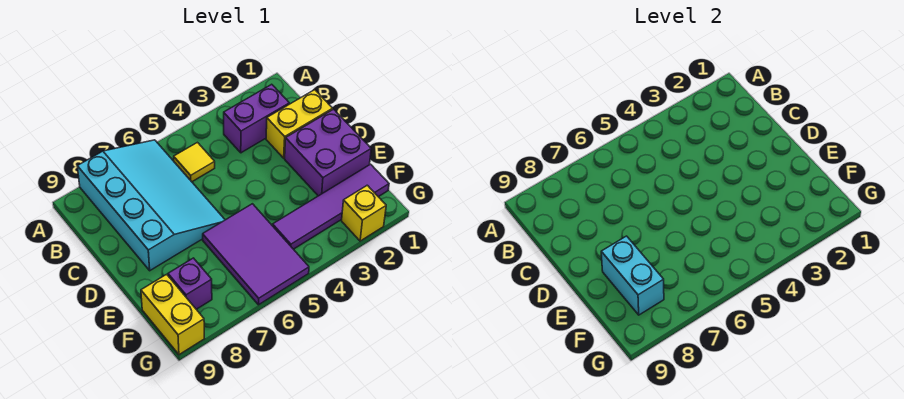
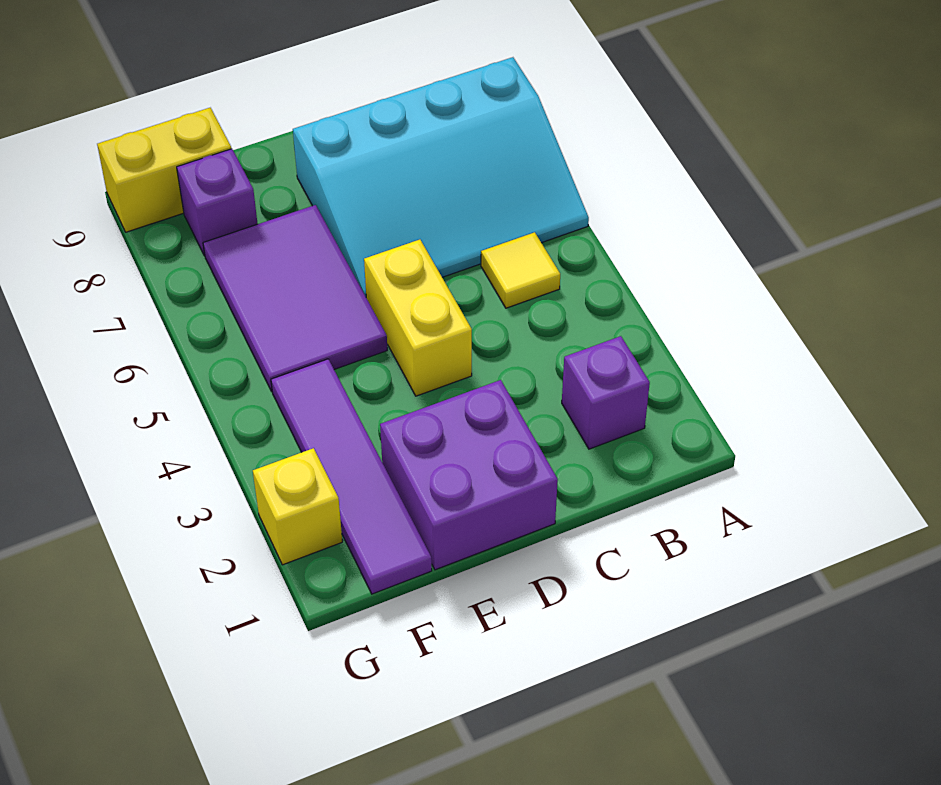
purple brick B2:B3 level 1 -> purple brick B2 level 1
yellow brick C1:C2 level 1 -> yellow brick D4:D5 level 1
purple tile E5:G6 level 1 -> purple tile E5:F7 level 1
cyan brick E8:F8 level 2 -> none

